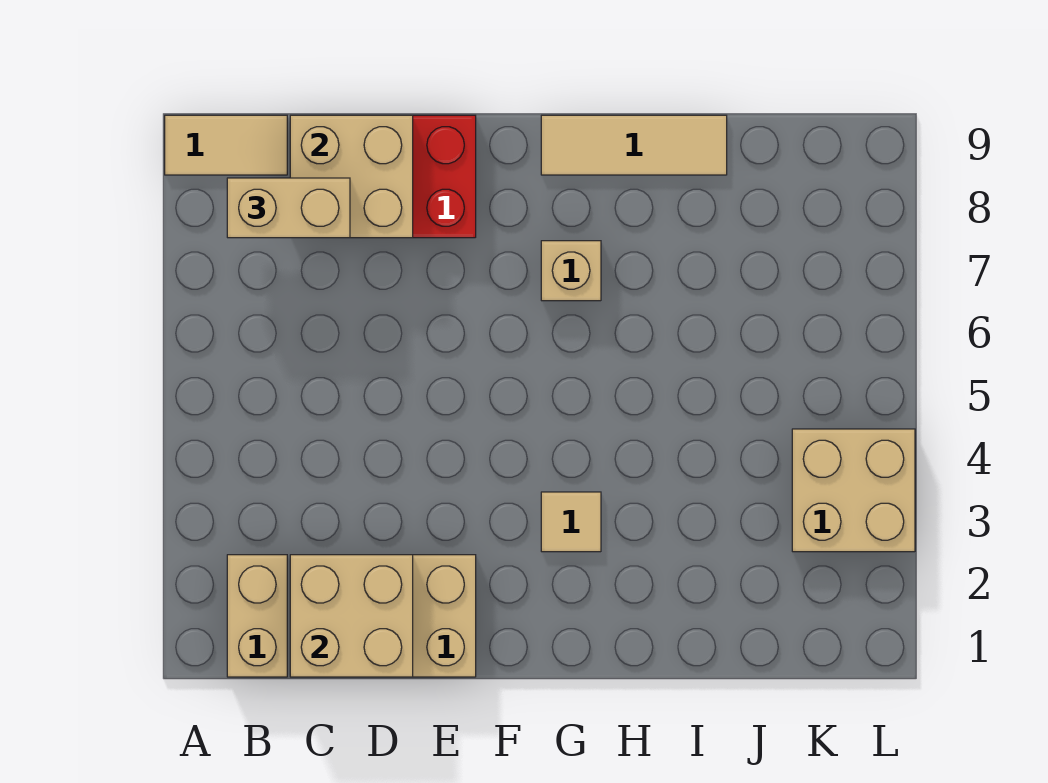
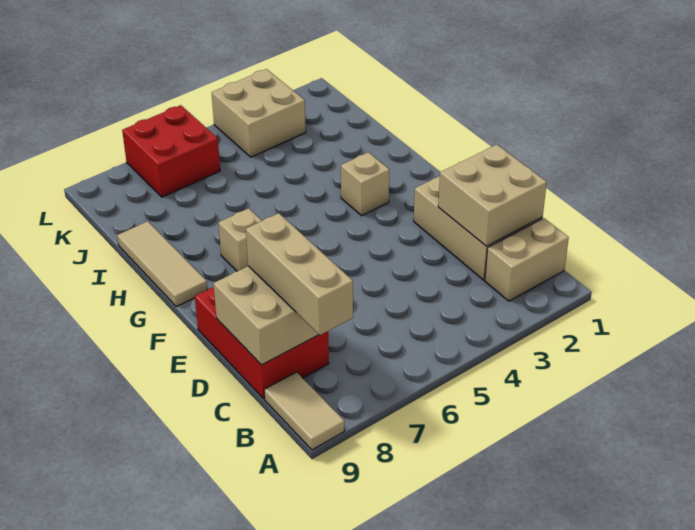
tan brick B8:C8 level 3 -> tan brick B8:D8 level 3
tan tile G3 level 1 -> tan brick G3 level 1
none -> red brick K6:L7 level 1

